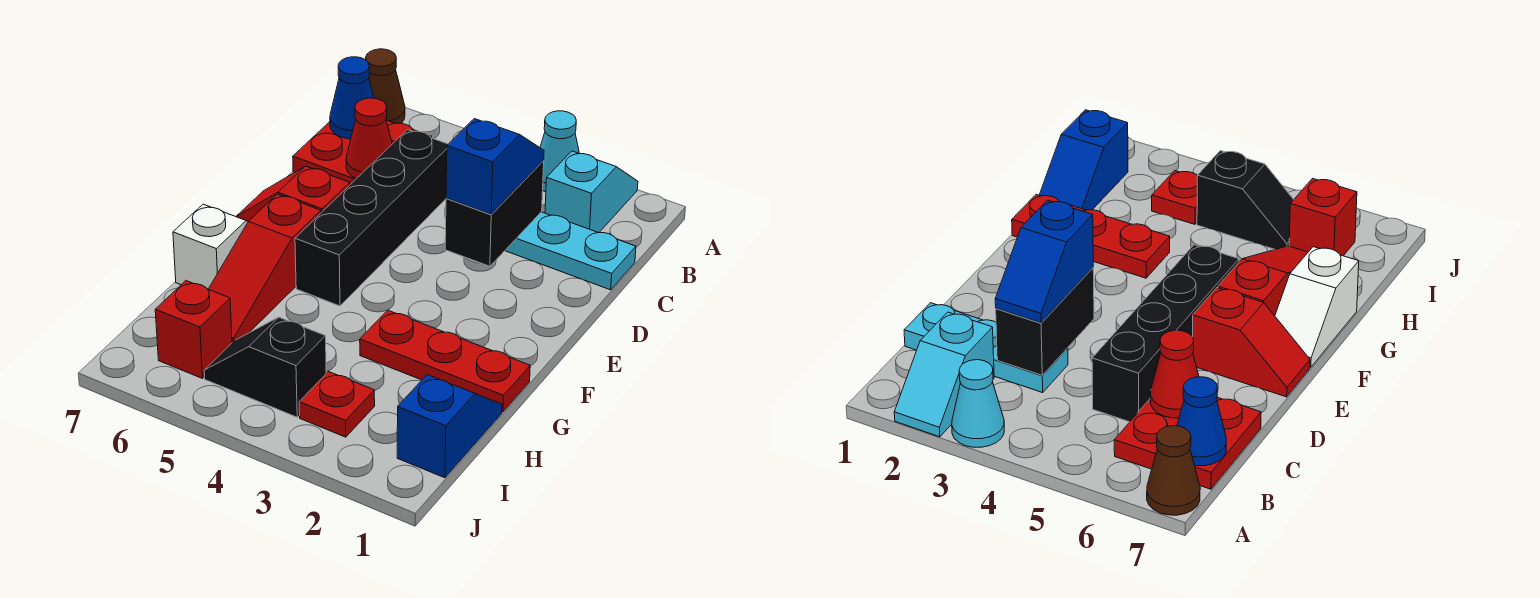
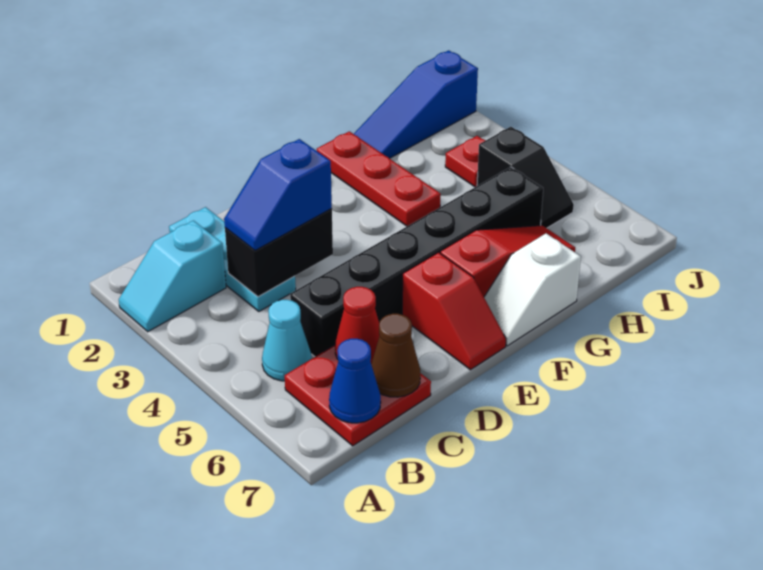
cyan cone A3 level 1 -> cyan cone B5 level 1
brown cone A7 level 1 -> brown cone C7 level 2
black brick C5:F5 level 1 -> black brick C5:H5 level 1
blue slope H1:I1 level 1 top I -> blue slope H1:J1 level 1 top J
red brick I6 level 1 -> none

